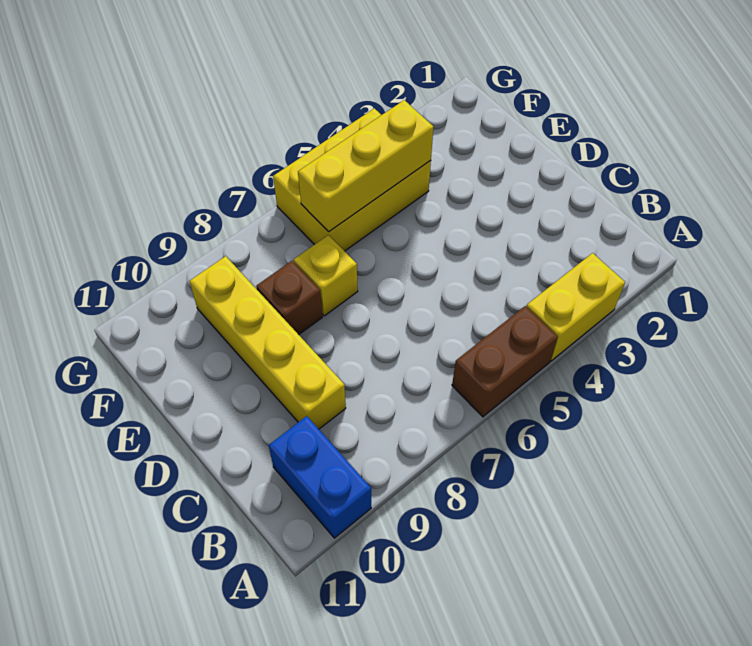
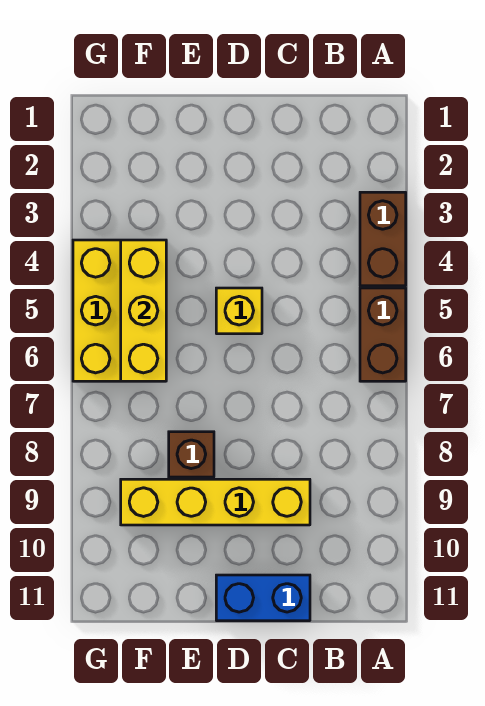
yellow brick A3:A4 level 1 -> brown brick A3:A4 level 1
blue brick A10:B10 level 1 -> blue brick C11:D11 level 1
yellow brick E7 level 1 -> yellow brick D5 level 1

